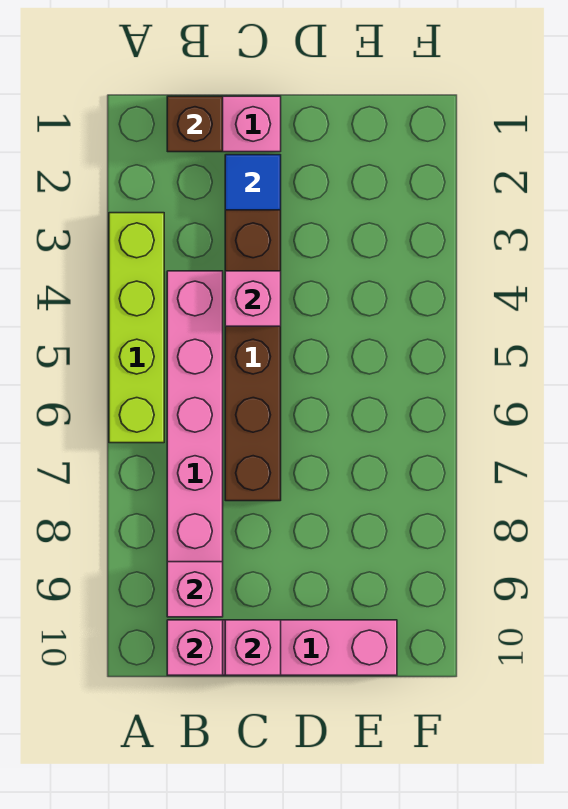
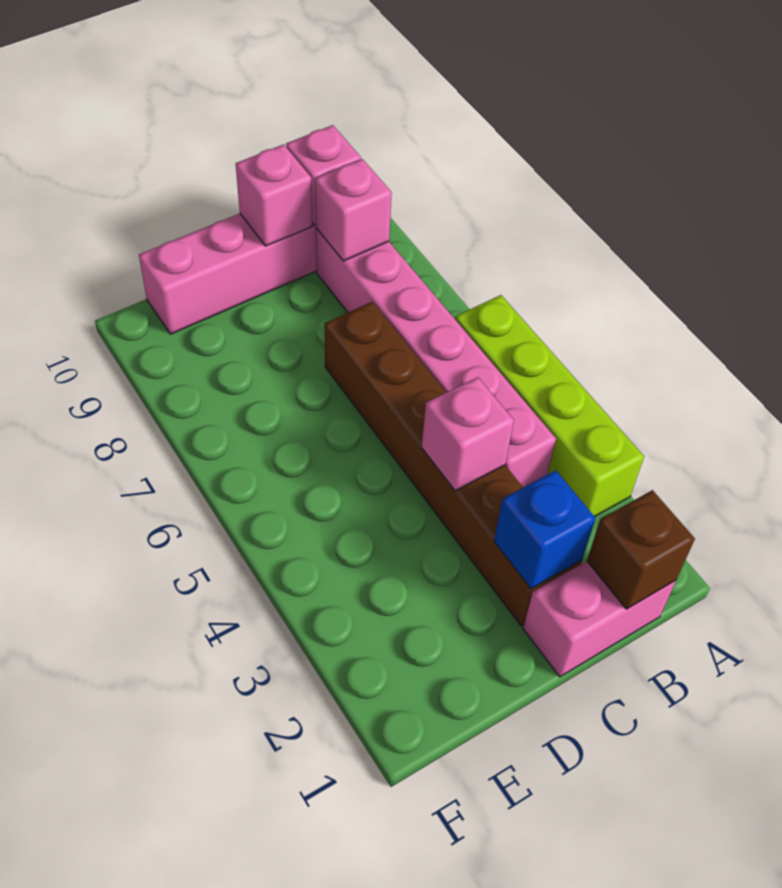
blue tile C2 level 2 -> blue brick C2 level 2

